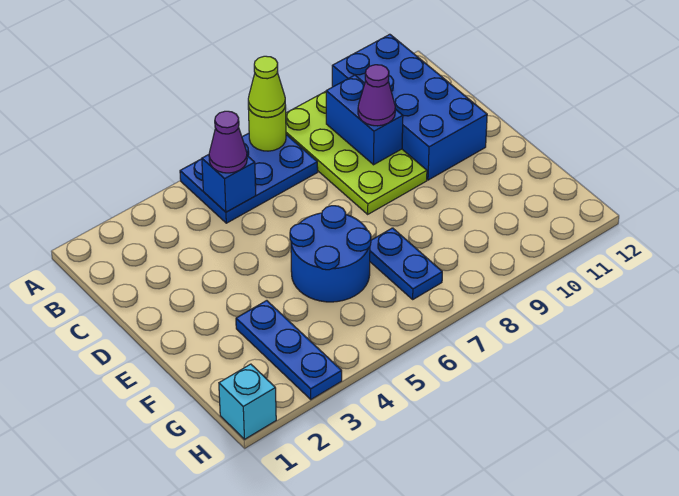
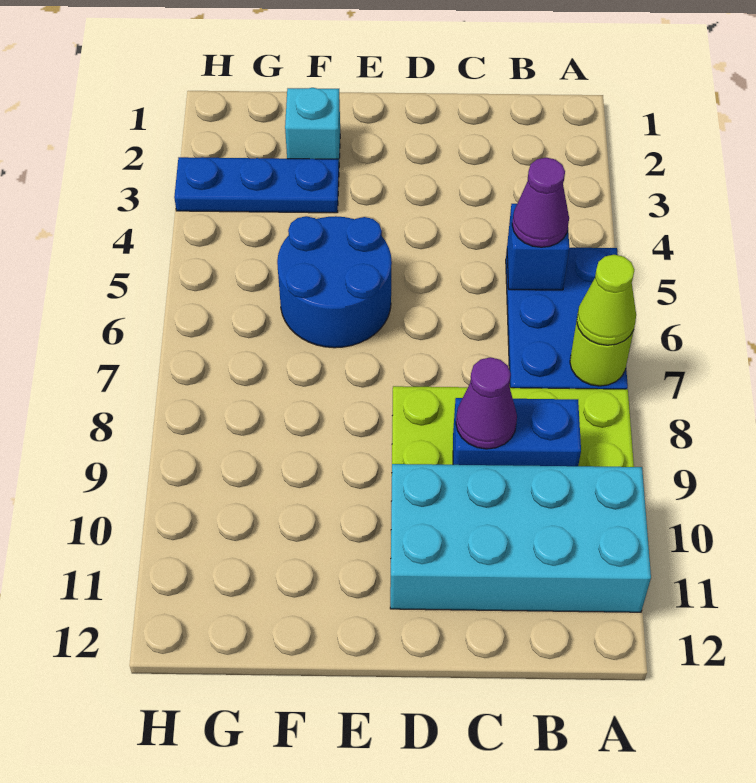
blue brick A10:D11 level 1 -> cyan brick A10:D11 level 1
blue plate F7:G7 level 1 -> none
cyan brick H1 level 1 -> cyan brick F2 level 1

